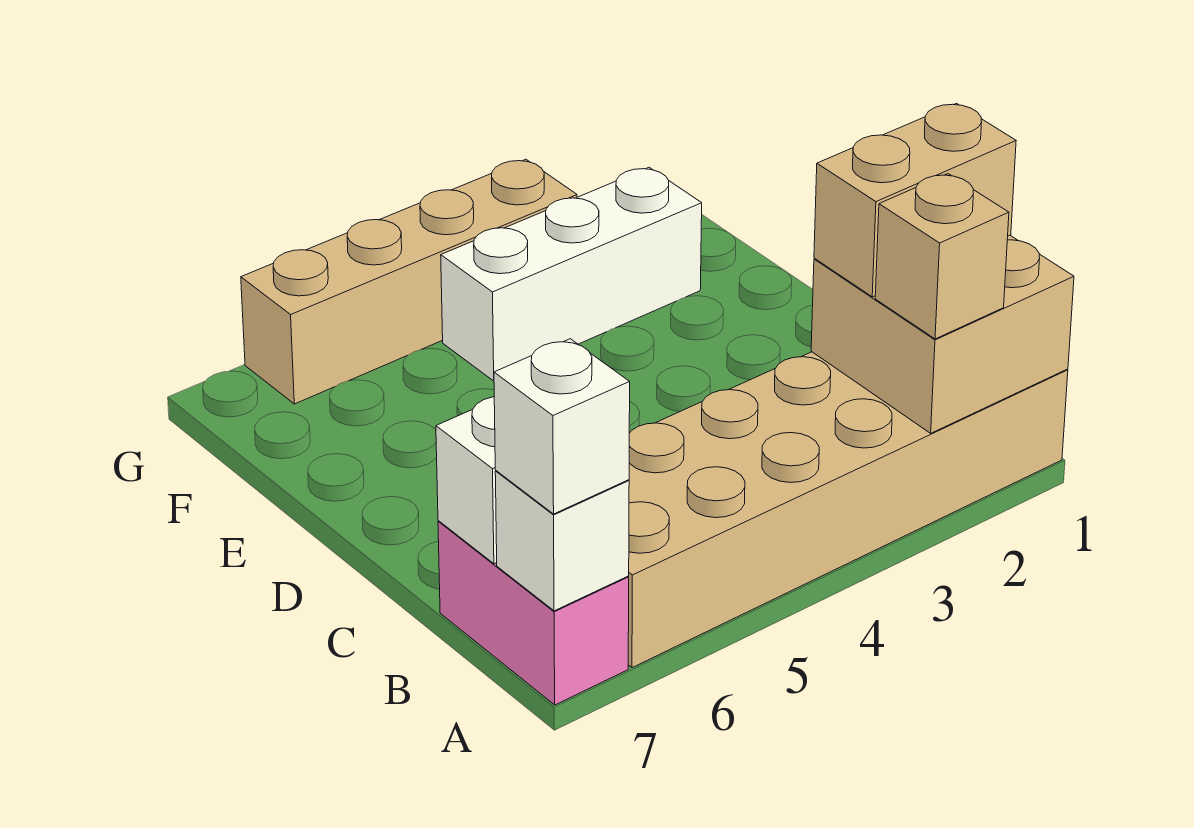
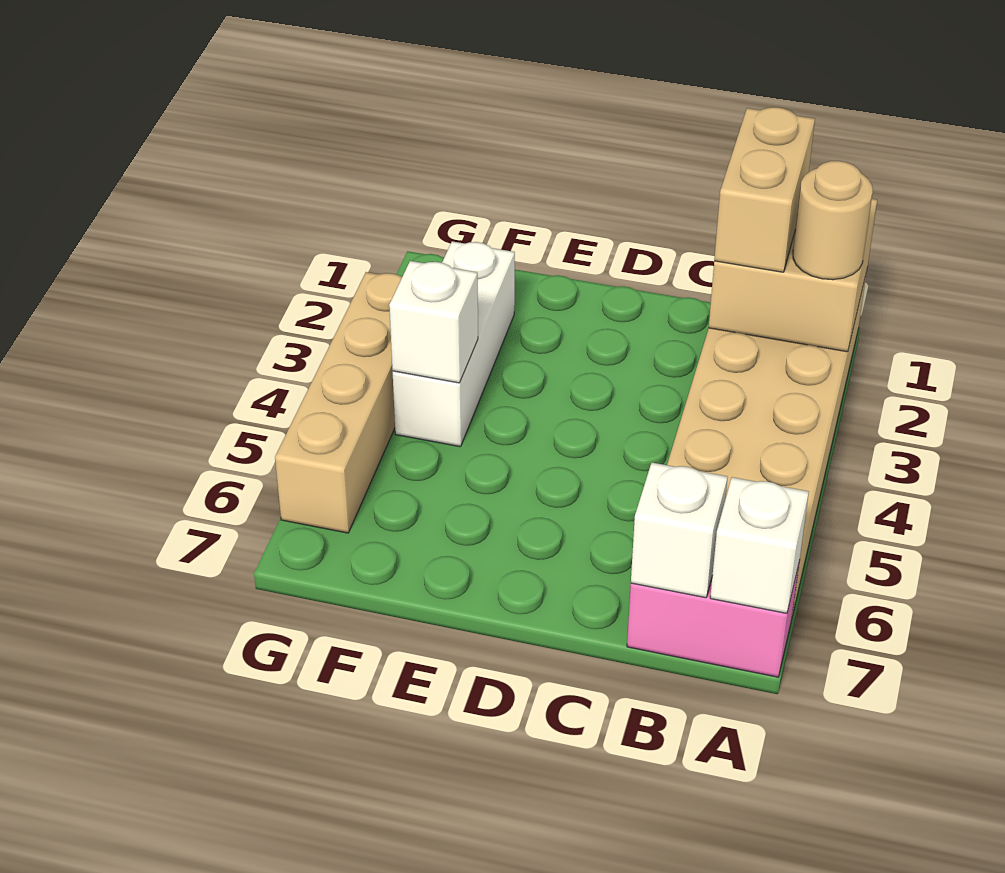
tan brick A2 level 3 -> tan round brick A2 level 3
white brick A7 level 3 -> white brick F4 level 2

